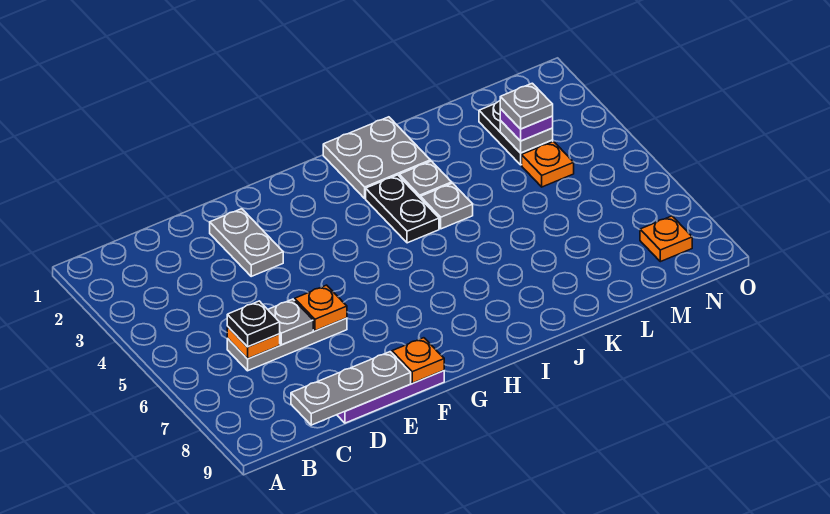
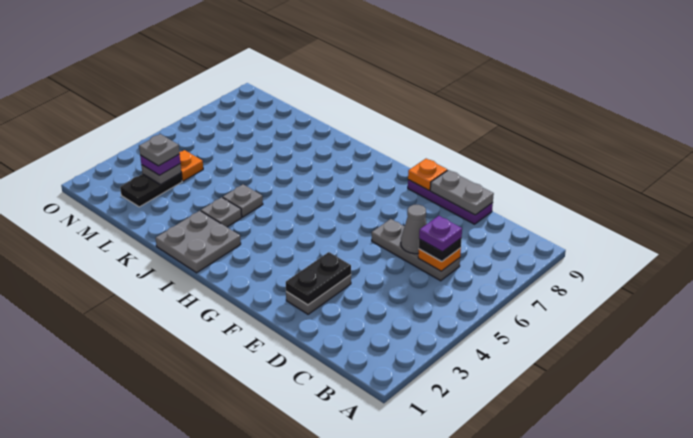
none -> purple plate C6 level 4
grey plate C9:E9 level 2 -> grey plate D9:E9 level 2
grey plate D6 level 2 -> grey cone D6 level 2
orange plate E6 level 2 -> none
black plate I3:I4 level 1 -> black plate E2:E3 level 2
orange plate N8 level 1 -> none

